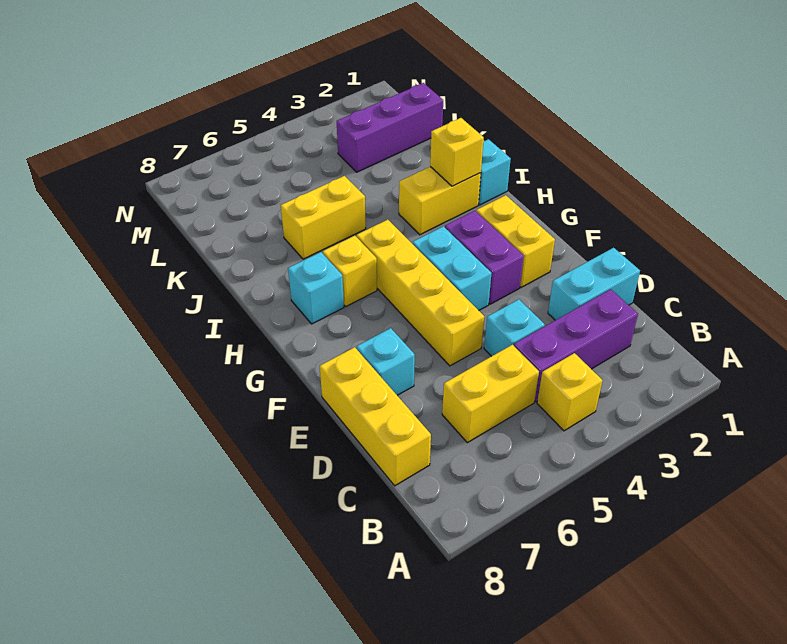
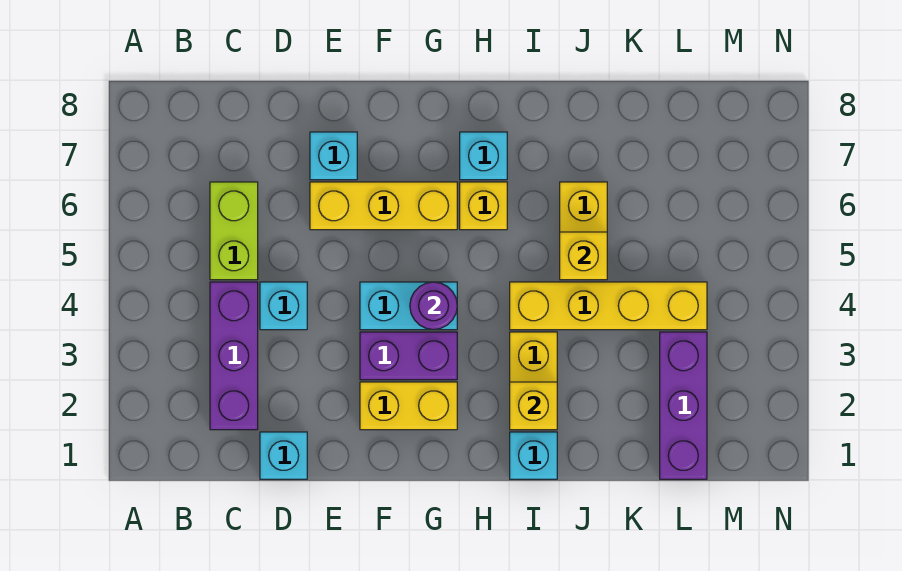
yellow brick B4 level 1 -> yellow brick J5 level 2
yellow brick C5:C6 level 1 -> lime brick C5:C6 level 1
yellow brick C8:E8 level 1 -> yellow brick E6:G6 level 1
cyan brick D1:D2 level 1 -> cyan brick D1 level 1
yellow brick E5:H5 level 1 -> yellow brick I4:L4 level 1
none -> purple round brick G4 level 2

